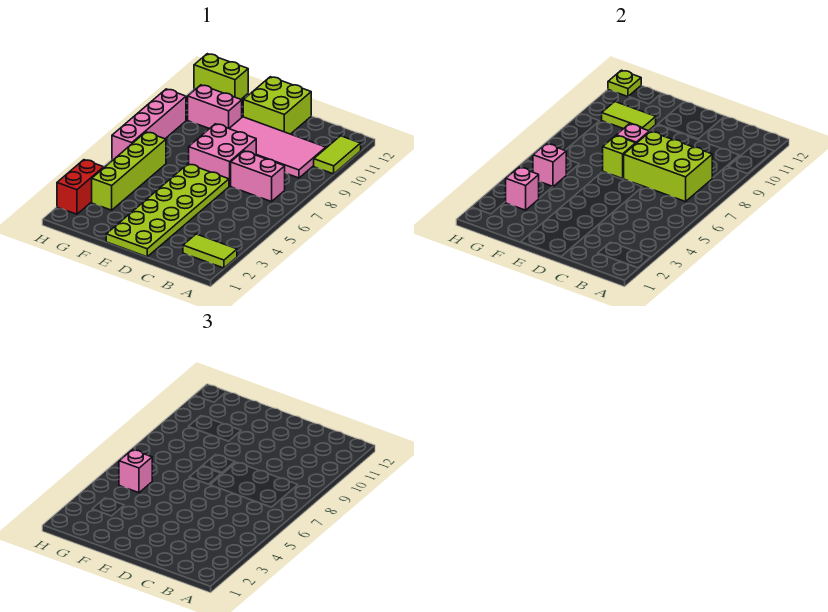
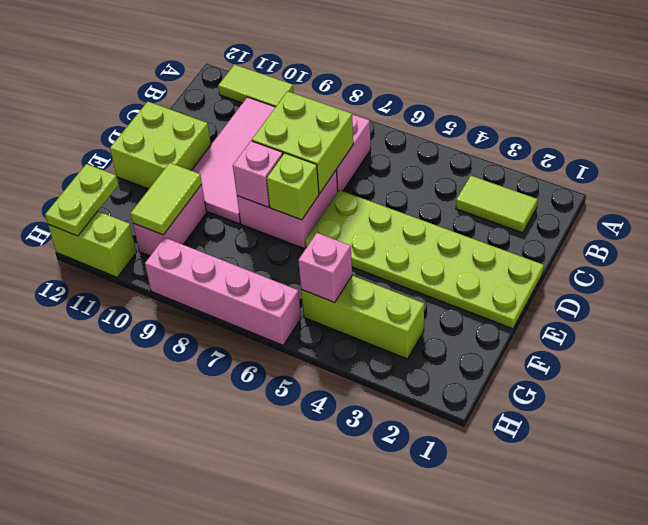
lime tile A2:B2 level 1 -> lime tile B2:B3 level 1
lime brick B7:D8 level 2 -> lime brick C7:D8 level 2
lime brick G3:G6 level 1 -> lime brick G3:G5 level 1
pink brick G3 level 2 -> none
pink brick G5 level 3 -> none
lime brick G12:H12 level 1 -> lime brick H11:H12 level 1
red brick H2:H3 level 1 -> none
lime plate H12 level 2 -> lime plate G12:H12 level 2

